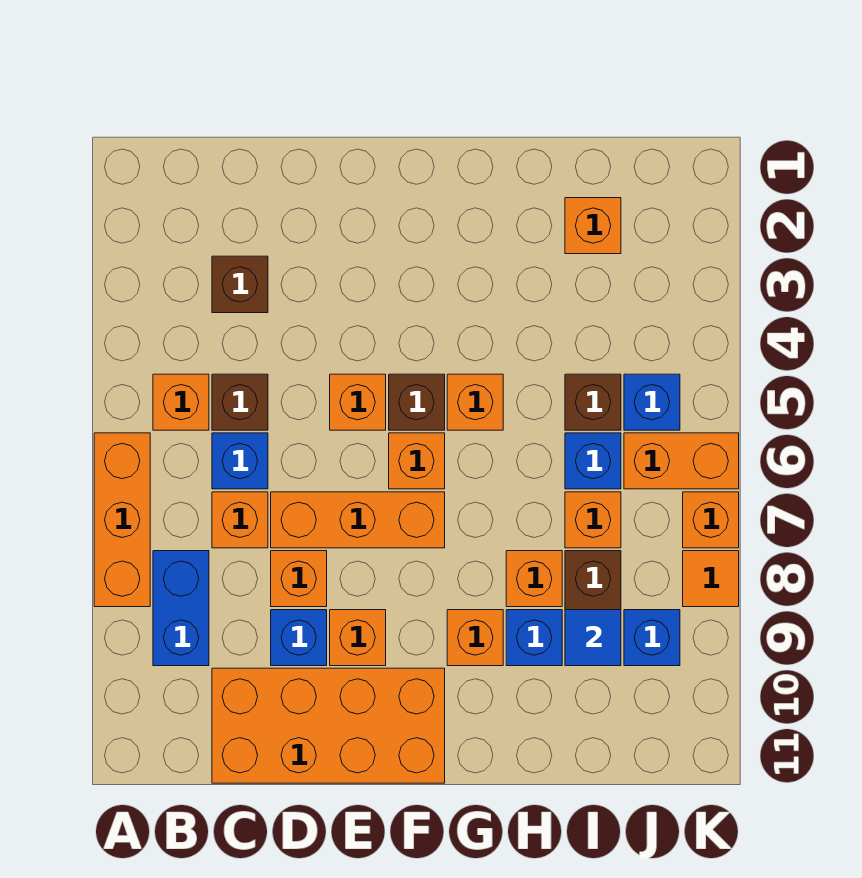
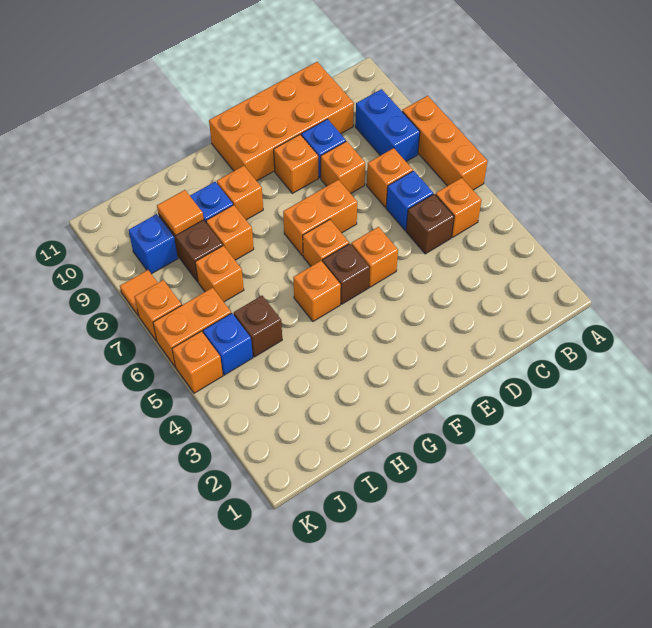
brown brick C3 level 1 -> none
orange brick D7:F7 level 1 -> orange brick E7:F7 level 1
orange brick I2 level 1 -> orange brick K5 level 1
blue brick I6 level 1 -> none
blue tile I9 level 2 -> orange tile I9 level 2

